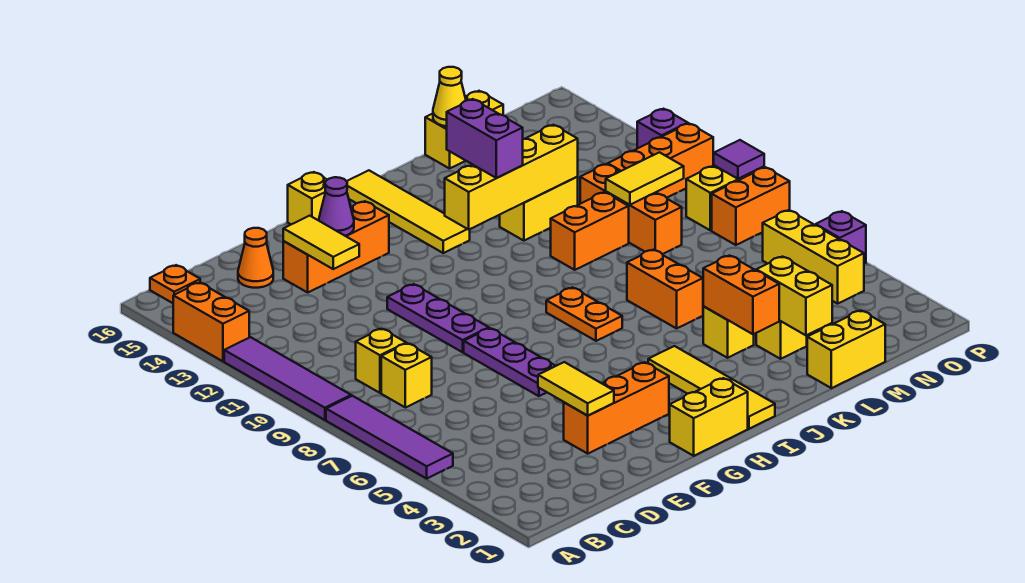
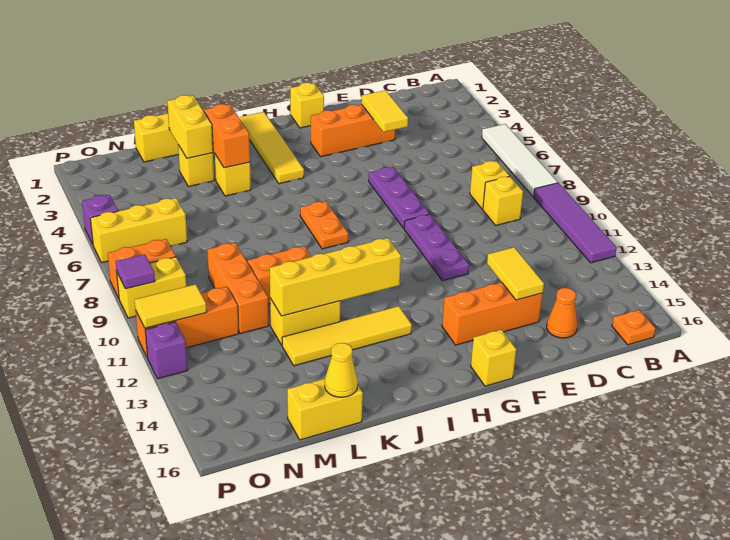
purple tile A5:A8 level 1 -> white tile A5:A8 level 1
orange brick A13:A14 level 1 -> none
purple cone F14 level 2 -> none
yellow brick G1:H1 level 1 -> yellow brick G1 level 1
yellow tile I13:I16 level 1 -> yellow tile I13:L13 level 1
purple brick J12:J13 level 3 -> none
orange brick K6:K7 level 1 -> none
yellow tile M10:N10 level 2 -> yellow tile O11:P11 level 2
yellow brick O4:O6 level 1 -> yellow brick N6:P6 level 1

